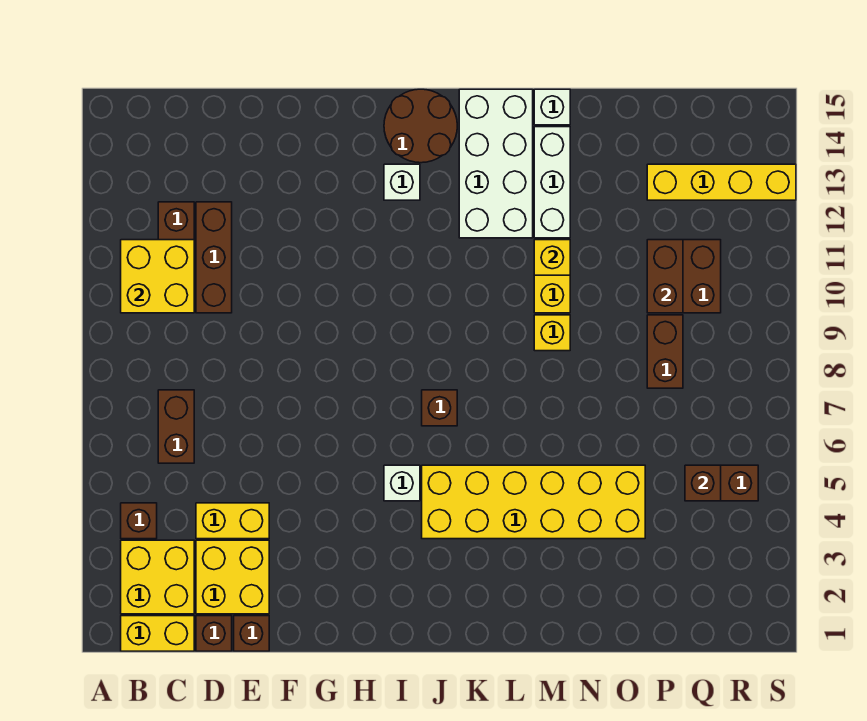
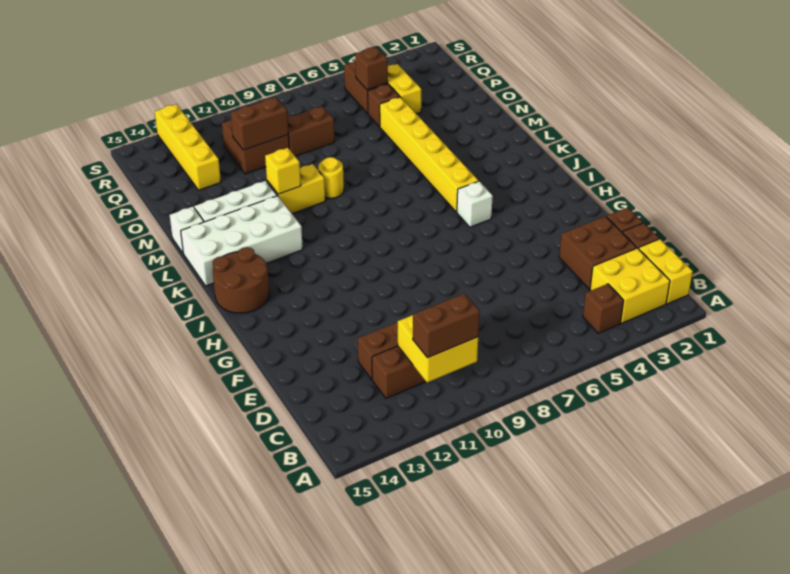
brown brick C6:C7 level 1 -> brown brick B10:B11 level 3
yellow brick D2:E3 level 1 -> brown brick D2:E3 level 1
yellow brick D4:E4 level 1 -> yellow brick P4:Q4 level 1
white brick I13 level 1 -> none
yellow brick J4:O5 level 1 -> yellow brick J5:O5 level 1
brown brick J7 level 1 -> brown brick P5 level 1
yellow brick M9 level 1 -> yellow round brick M9 level 1

